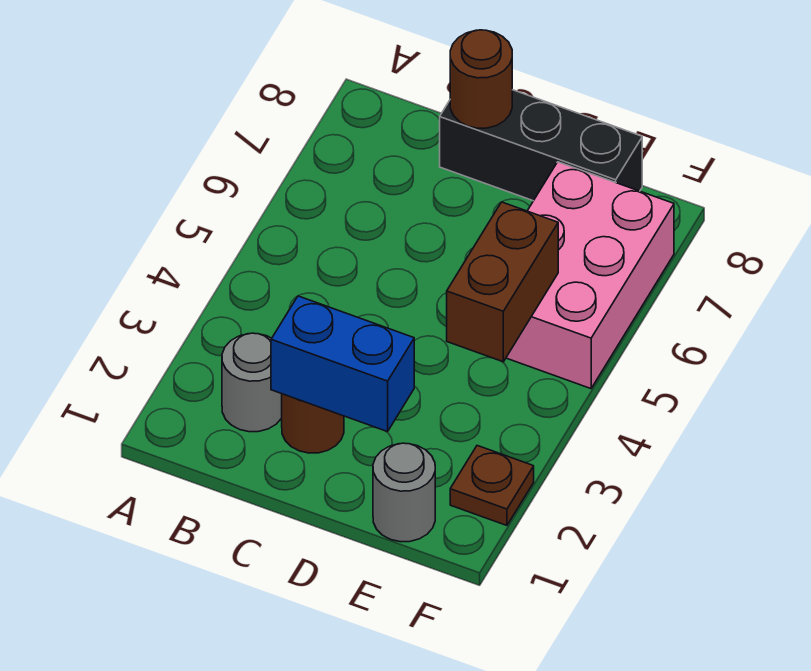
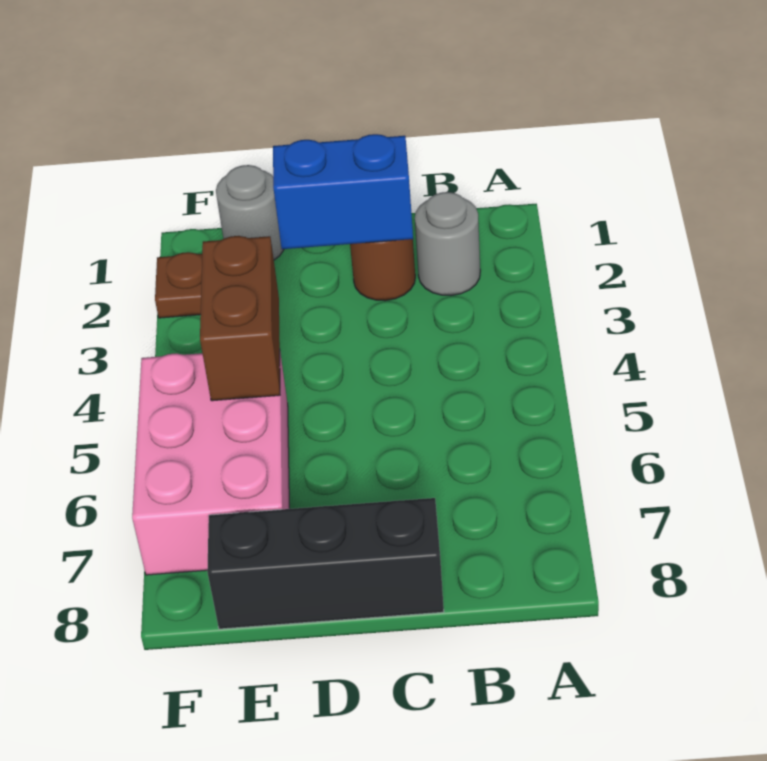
brown round brick C8 level 2 -> none

